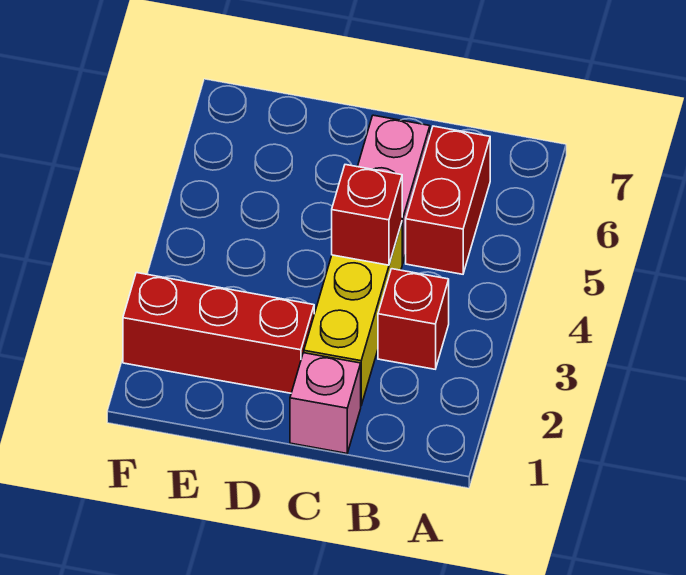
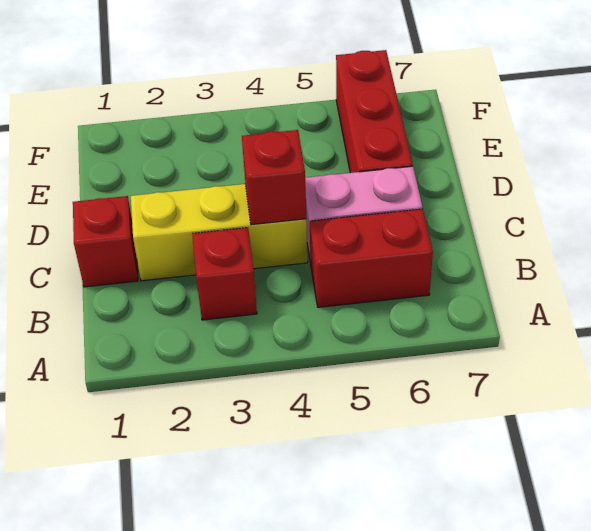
pink brick C1 level 1 -> red brick C1 level 1
red brick D2:F2 level 1 -> red brick D6:F6 level 1

